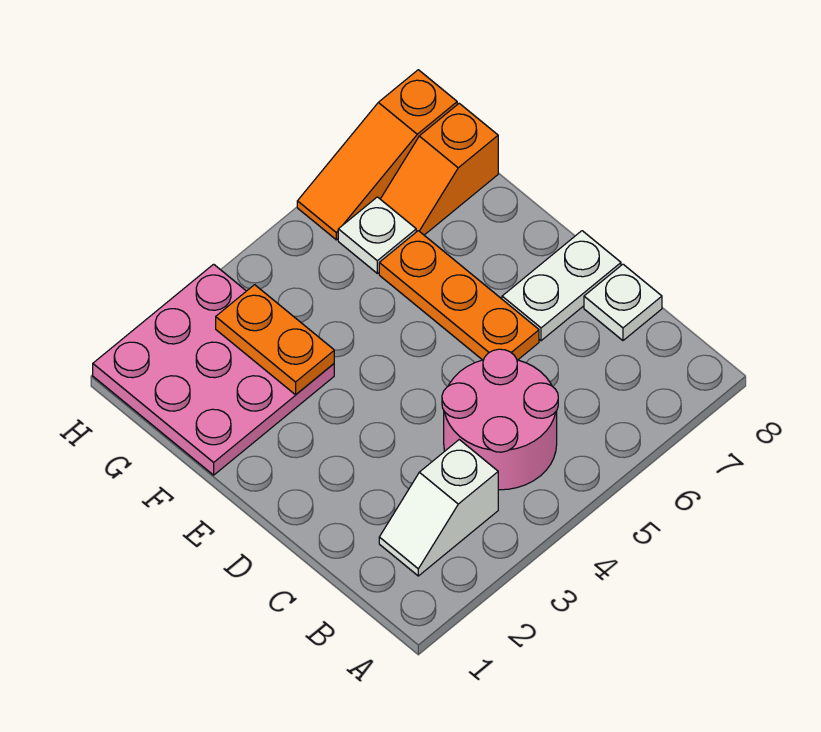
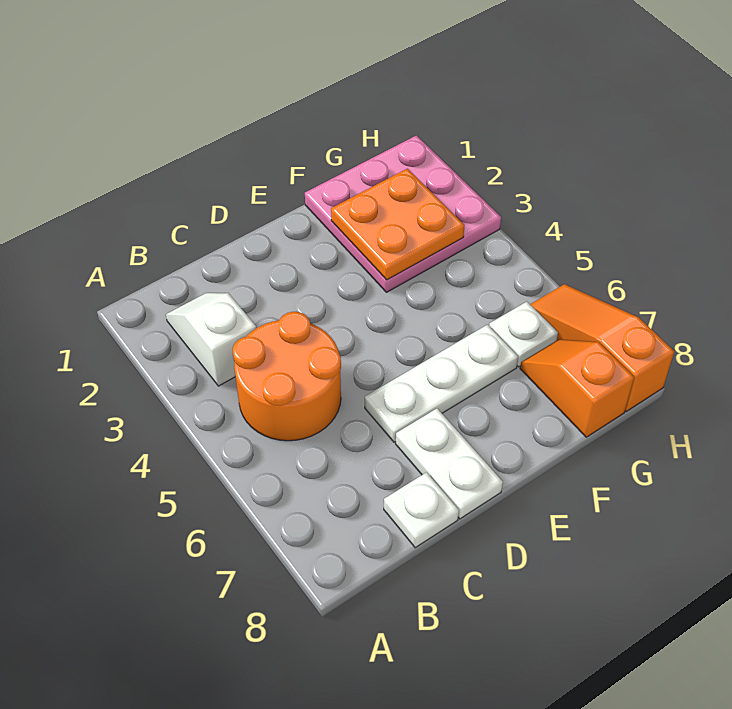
pink round brick B4:C5 level 1 -> orange round brick B4:C5 level 1
orange plate D6:F6 level 1 -> white plate D6:F6 level 1
orange plate F3:G3 level 2 -> orange plate F2:G3 level 2

